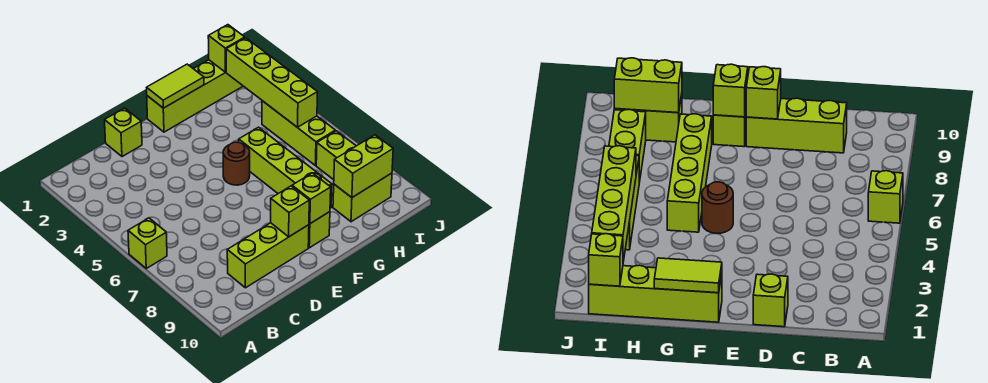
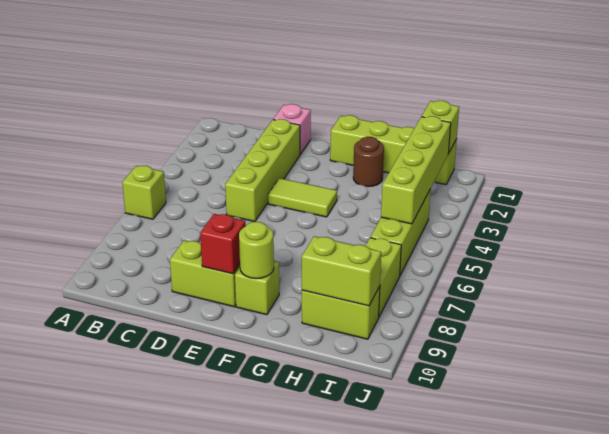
lime brick C9:E9 level 1 -> lime brick D9:E9 level 1
lime brick D1 level 1 -> pink brick D1 level 1
lime brick E9 level 2 -> red brick E9 level 2
lime tile F1:G1 level 2 -> lime tile E4:F4 level 1
brown round brick F5 level 1 -> brown round brick G2 level 1
lime brick F9 level 2 -> lime round brick F9 level 2
lime brick G5:G8 level 1 -> lime brick D2:D5 level 1

